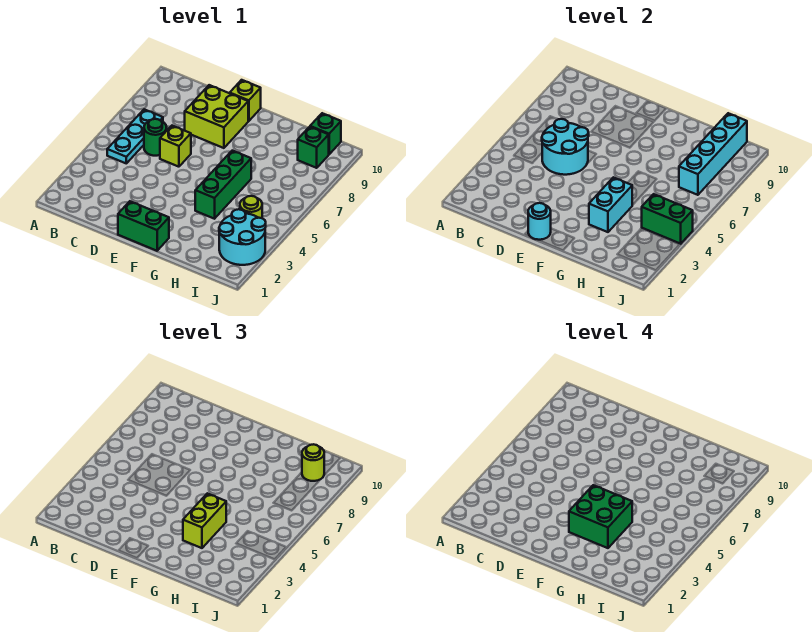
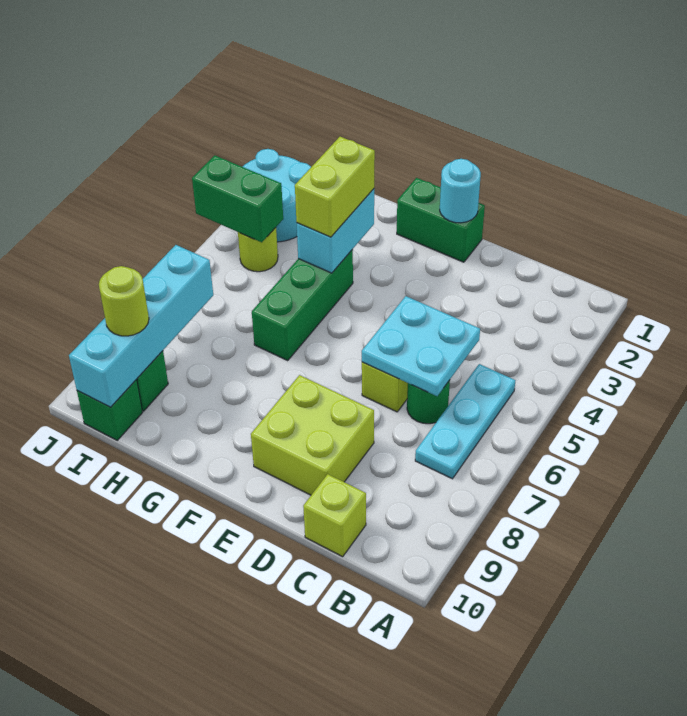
cyan round brick C5:D6 level 2 -> cyan plate C5:D6 level 2
lime brick E10 level 1 -> lime brick C10 level 1
green brick F3:G4 level 4 -> none

